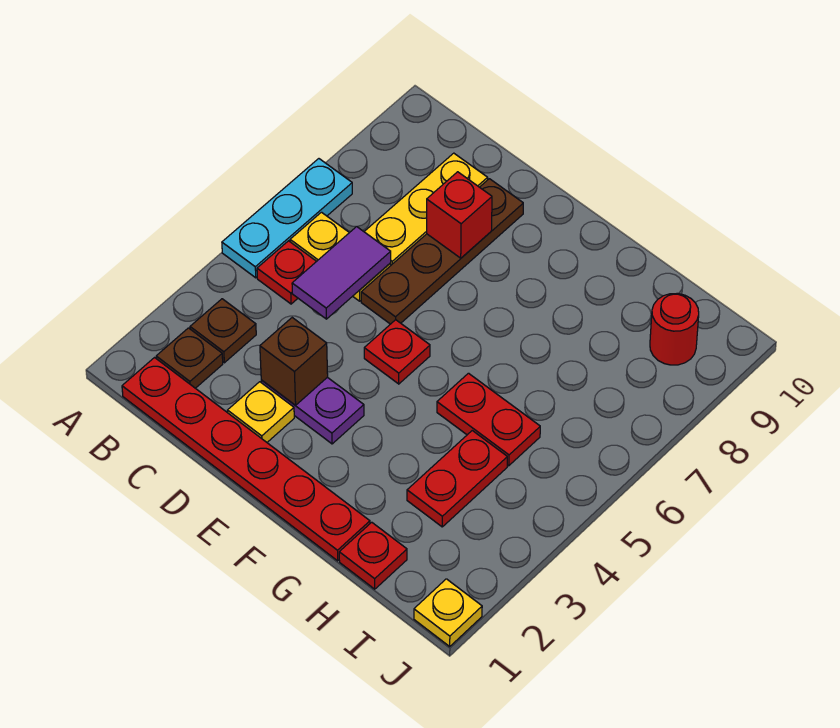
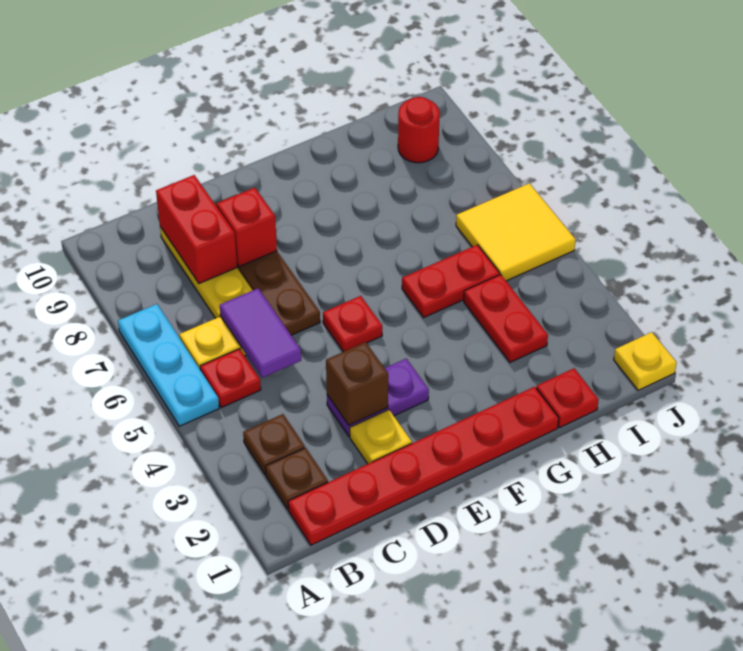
none -> red brick C8:C9 level 2
none -> yellow tile I5:J6 level 1

